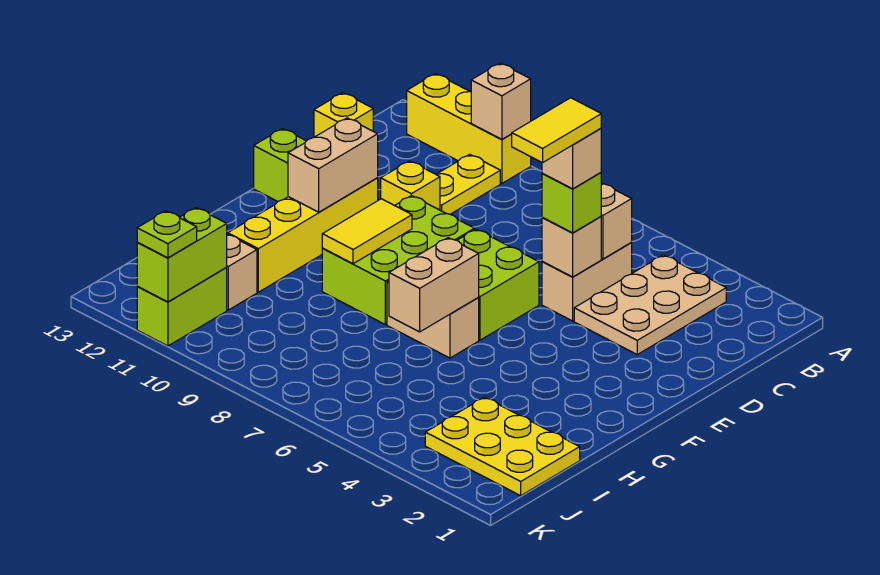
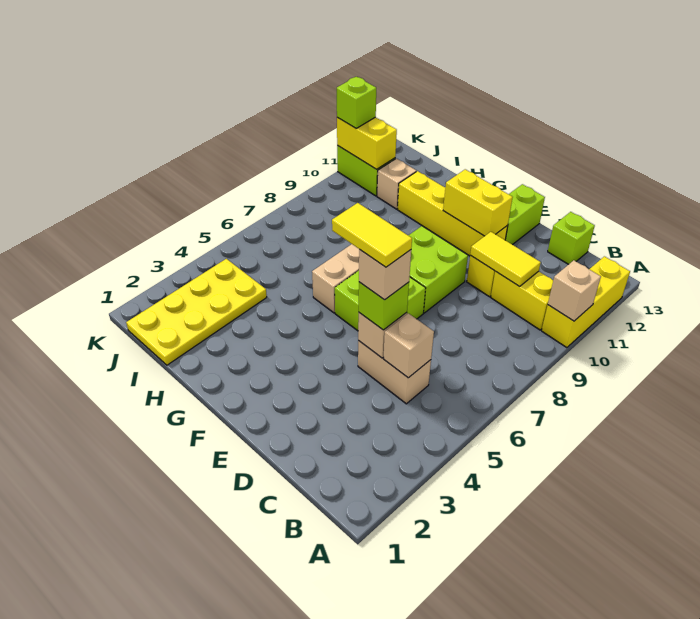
tan plate B3:D4 level 1 -> none
yellow plate B10:C10 level 1 -> yellow brick B10:C10 level 1
yellow brick C13 level 1 -> lime brick C13 level 1
lime brick E8:G9 level 1 -> lime brick E8:F9 level 1
tan brick E11:F11 level 2 -> yellow brick E11:F11 level 2
yellow tile F9:G9 level 2 -> yellow tile C10:D10 level 2
tan brick G6:H6 level 2 -> none
yellow plate I1:J3 level 1 -> yellow plate I1:J4 level 1
lime brick J11:K11 level 2 -> yellow brick J11:K11 level 2
lime plate K11 level 3 -> lime brick K11 level 3

